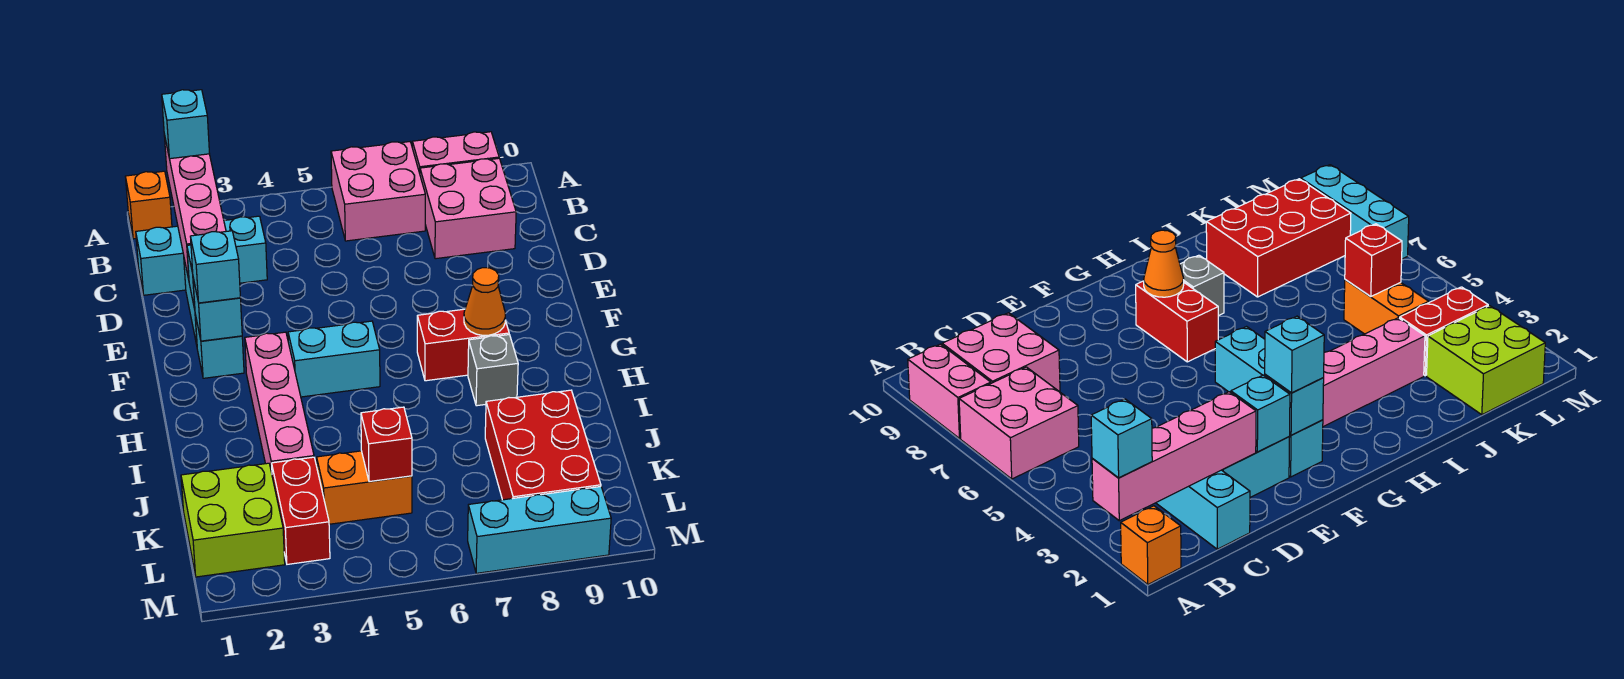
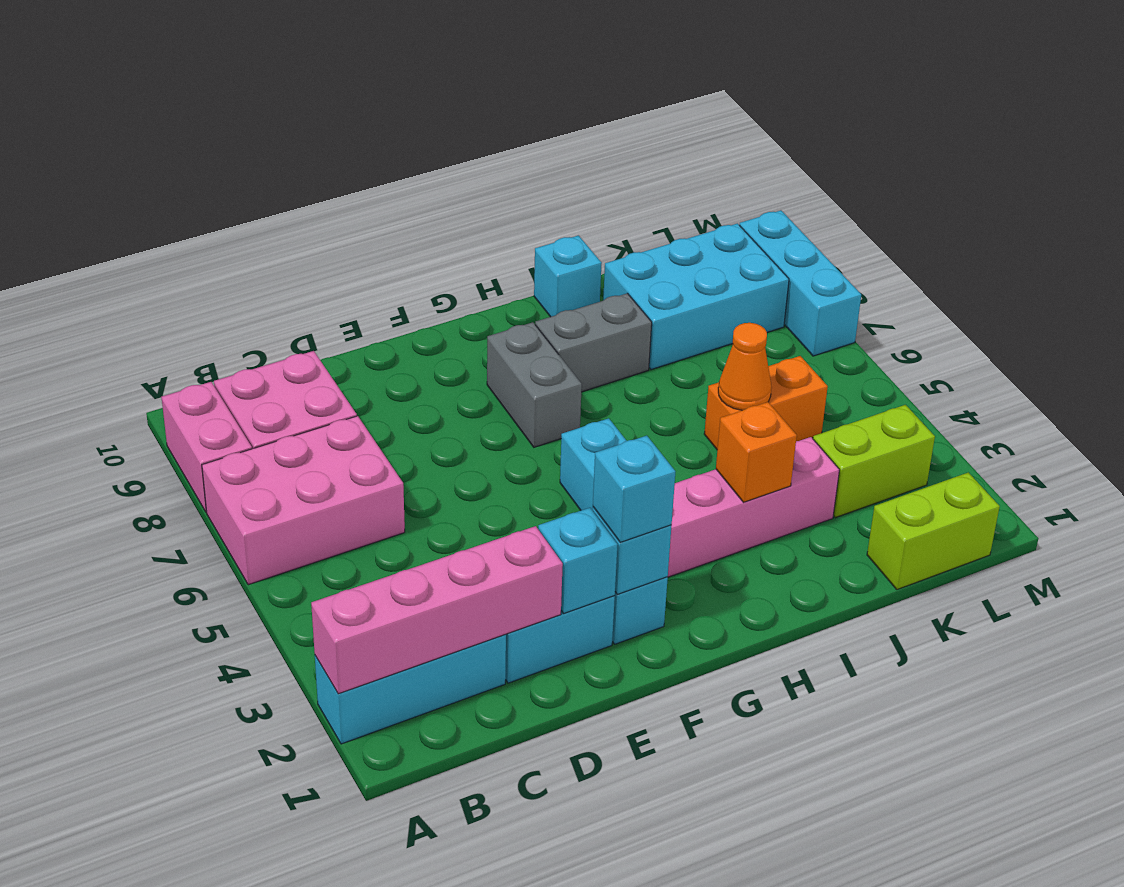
orange brick A1 level 1 -> orange brick I3 level 2
cyan brick A2 level 3 -> cyan brick I10 level 1
pink brick A6:B7 level 1 -> pink brick A6:C7 level 1
cyan brick C1:C3 level 1 -> cyan brick A2:C2 level 1
red brick G7:G8 level 1 -> grey brick G7:G8 level 1
orange cone G8 level 2 -> orange cone J5 level 2
grey brick H8 level 1 -> grey brick H8:I8 level 1
red brick J8:L9 level 1 -> cyan brick J8:L9 level 1
lime brick K1:L2 level 1 -> lime brick K1:L1 level 1
red brick K3:L3 level 1 -> lime brick K3:L3 level 1
orange brick K4:K5 level 1 -> orange brick J5:K5 level 1
red brick K5 level 2 -> none

